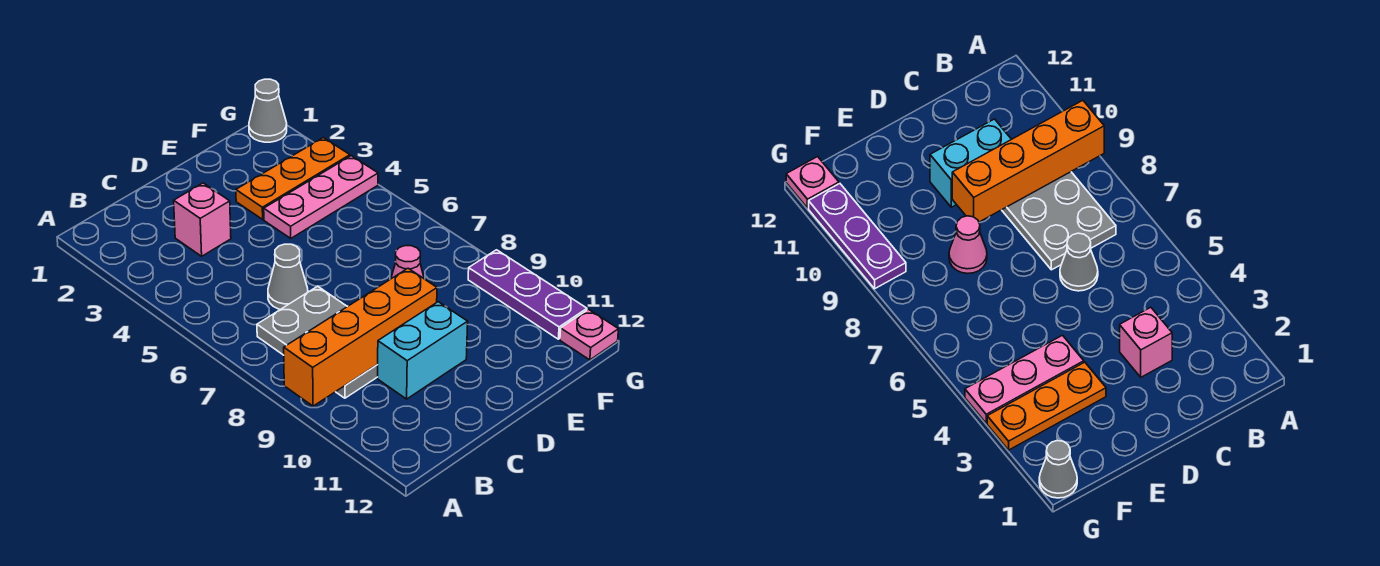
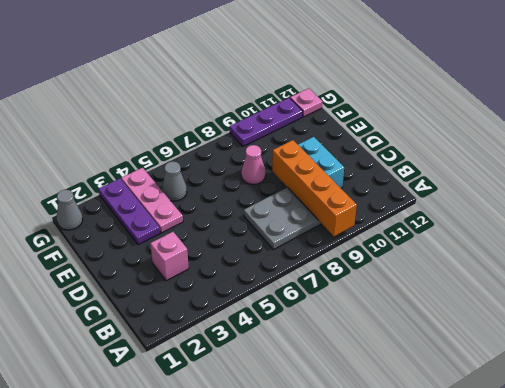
grey cone C6 level 1 -> grey cone F5 level 1
orange plate E3:G3 level 1 -> purple plate E3:G3 level 1

